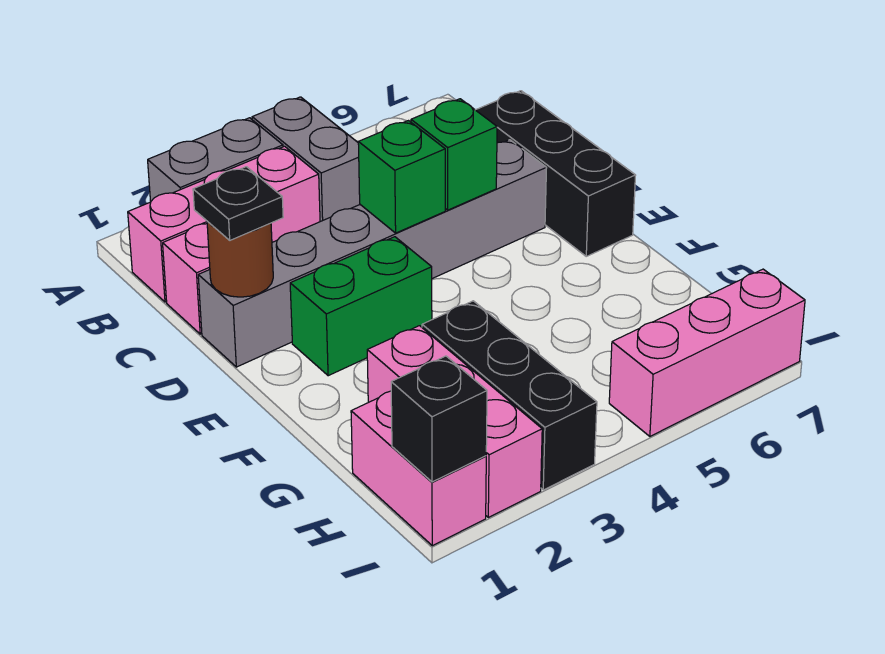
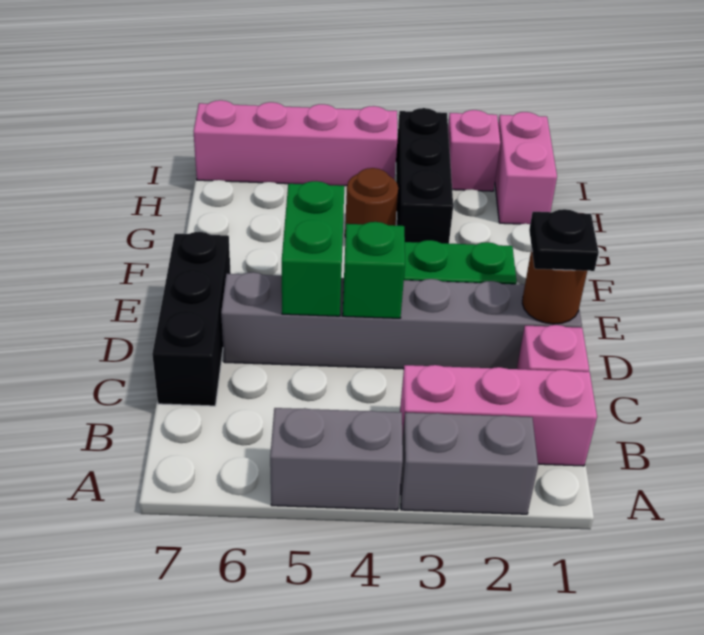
grey brick A4:B4 level 1 -> grey brick A4:A5 level 1
green brick D5 level 2 -> green brick D5:E5 level 2
pink brick G2:I2 level 1 -> pink brick I2 level 1
none -> brown round brick G4 level 1
black brick I1 level 2 -> none
pink brick I5:I7 level 1 -> pink brick I4:I7 level 1

